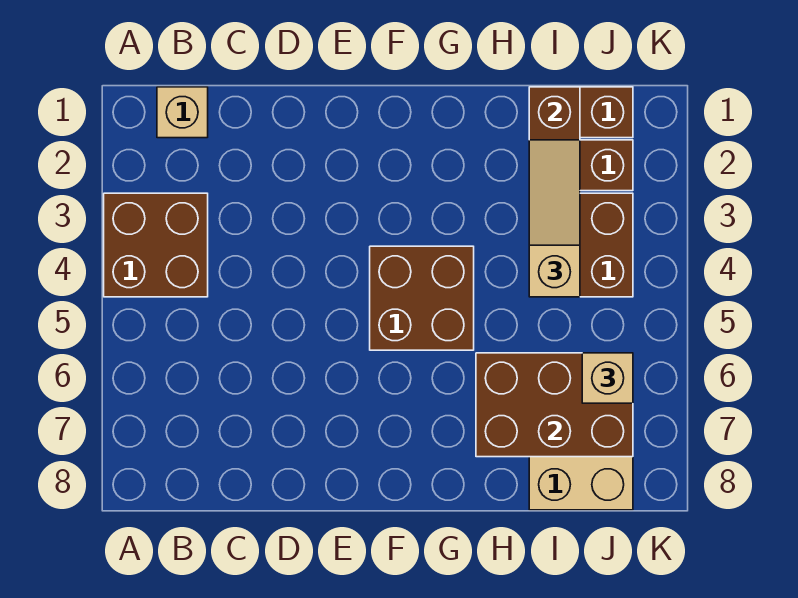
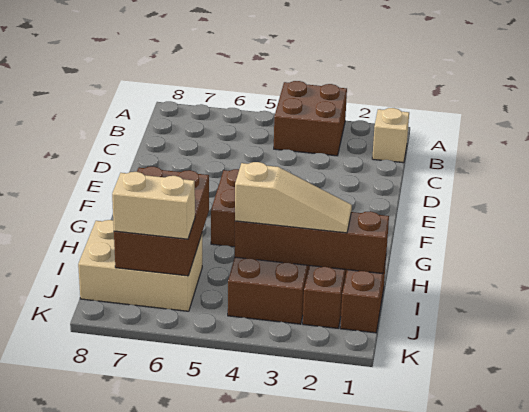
tan brick J6 level 3 -> tan brick J6:J7 level 3

